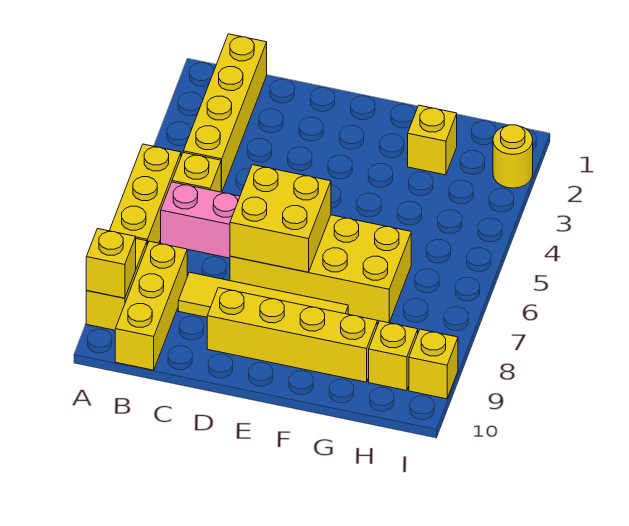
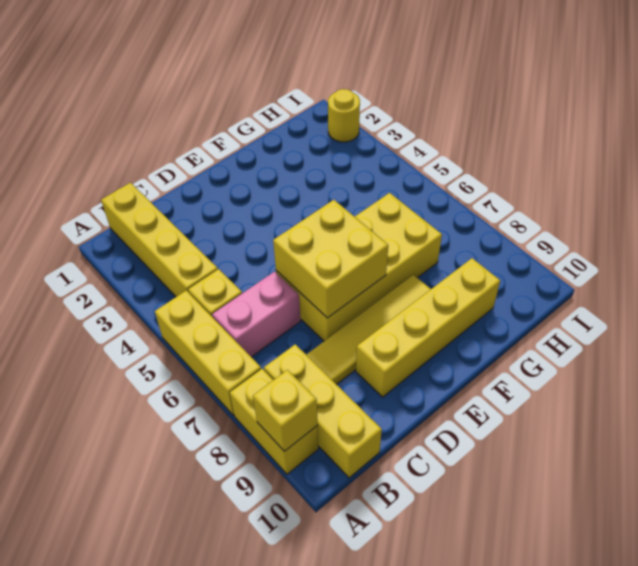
yellow brick G2 level 1 -> none
yellow brick H9 level 1 -> none
yellow brick I9 level 1 -> none

